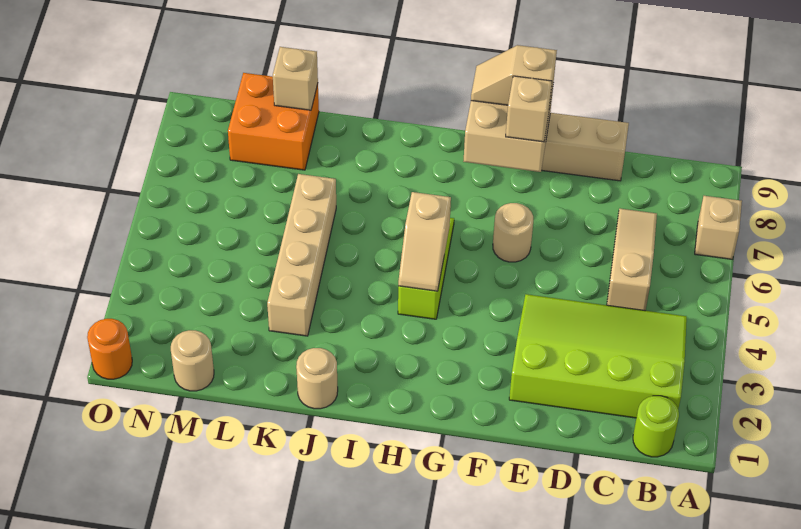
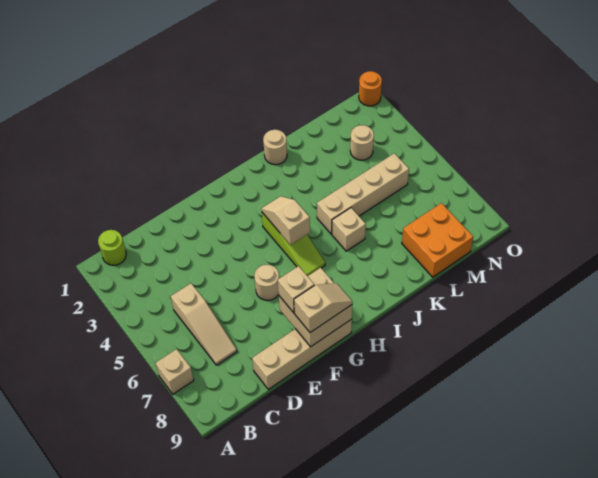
lime slope B2:E4 level 1 top 2 -> none
tan brick K3:K6 level 1 -> tan brick J5:M5 level 1
tan brick L9 level 2 -> tan brick J6 level 1
tan round brick M1 level 1 -> tan round brick M3 level 1

